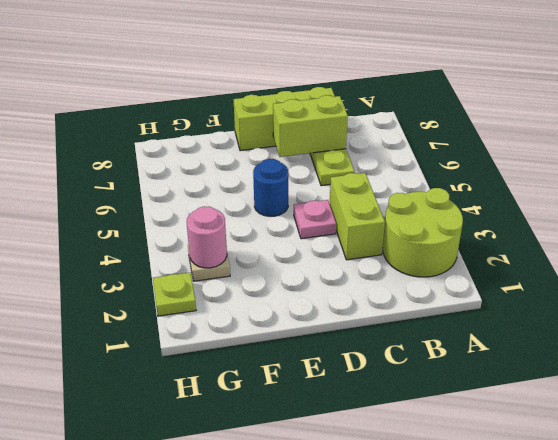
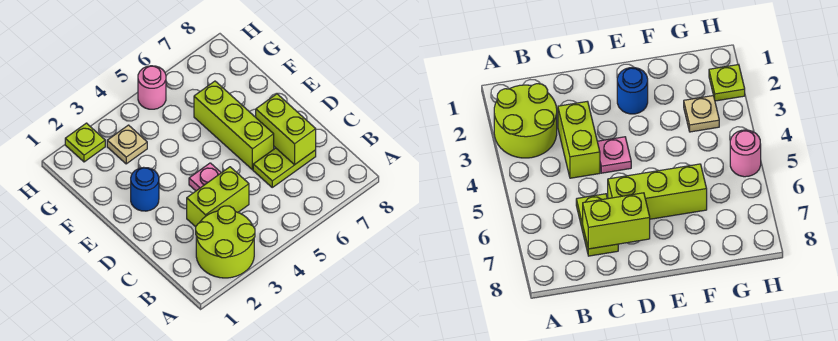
lime brick C8:E8 level 1 -> lime brick D6:F6 level 1
blue round brick E5 level 1 -> blue round brick E2 level 1
pink round brick G3 level 2 -> pink round brick H5 level 1

